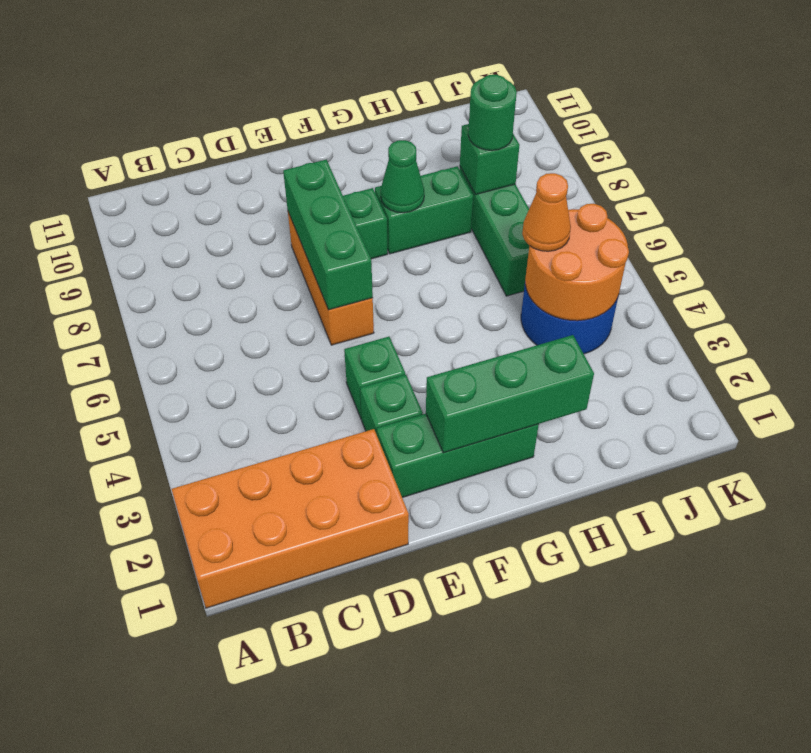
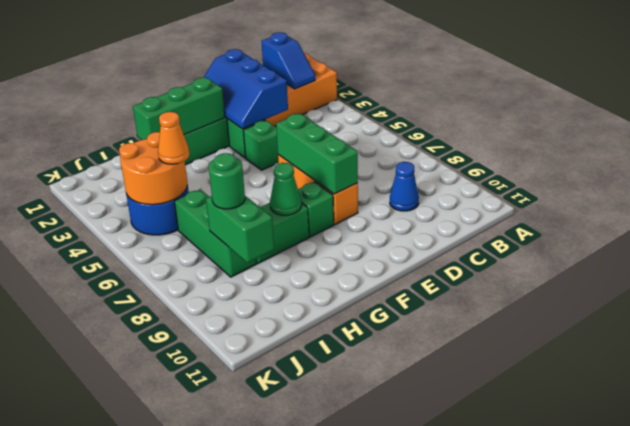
none -> blue slope B1:B2 level 2 top 1
none -> blue cone C9 level 1
none -> blue slope D1:E3 level 2 top D
green brick I8 level 2 -> green brick I8:I9 level 2

